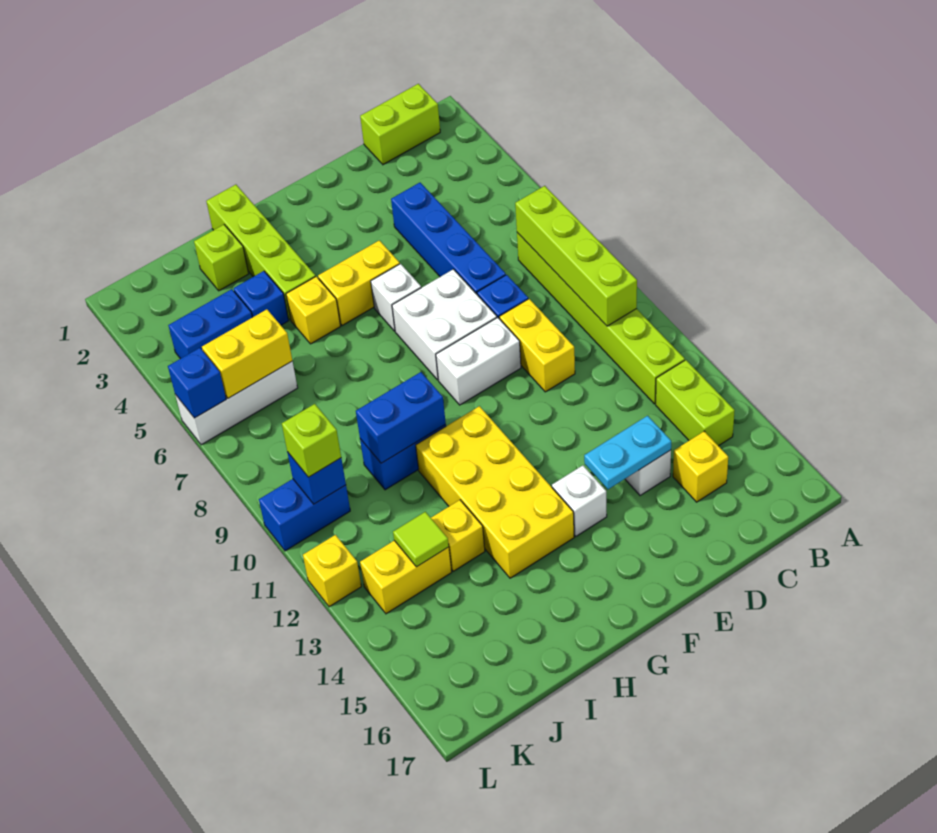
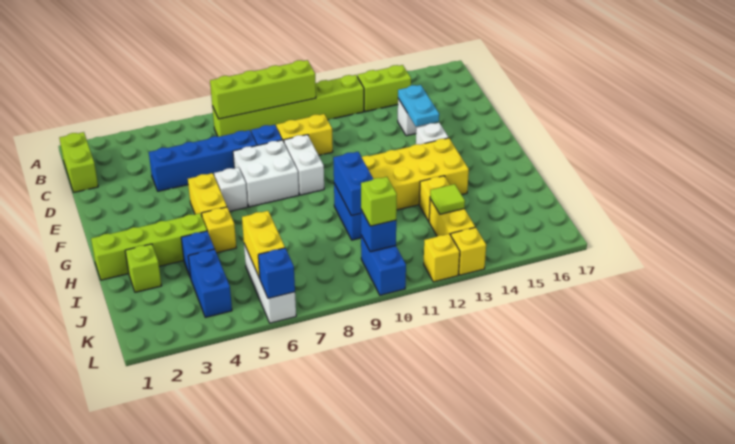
yellow brick C15 level 1 -> yellow brick L13 level 1

